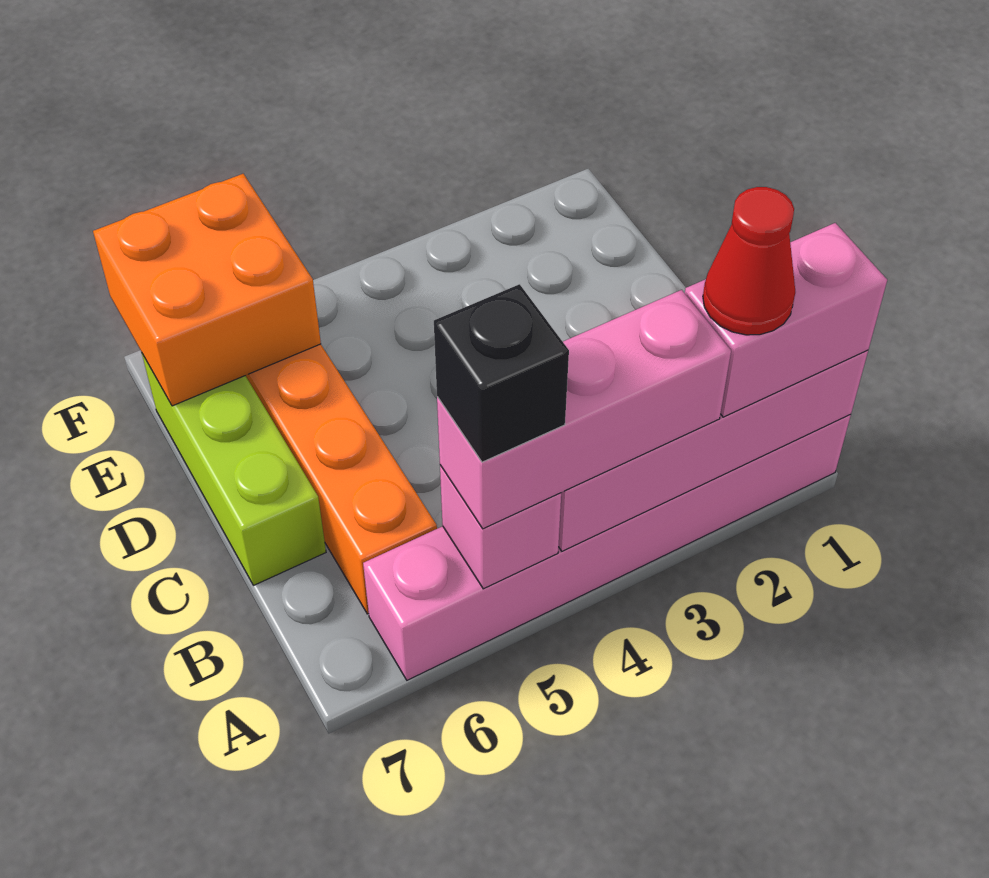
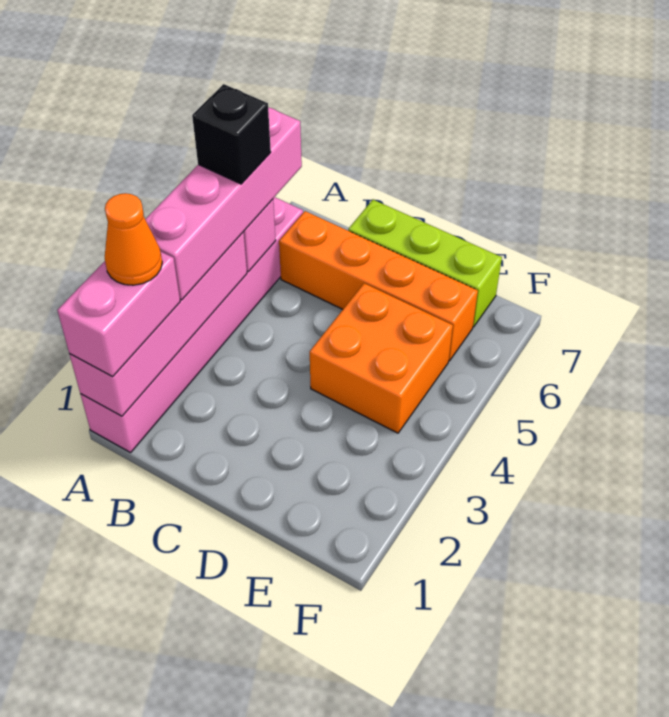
red cone A2 level 4 -> orange cone A2 level 4
pink brick A3:A5 level 3 -> pink brick A3:A6 level 3
orange brick E6:F7 level 2 -> orange brick D4:E5 level 1

